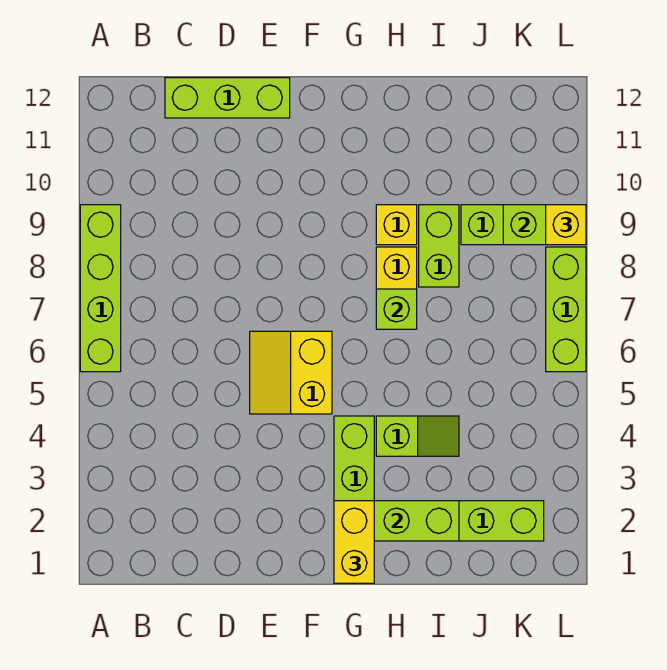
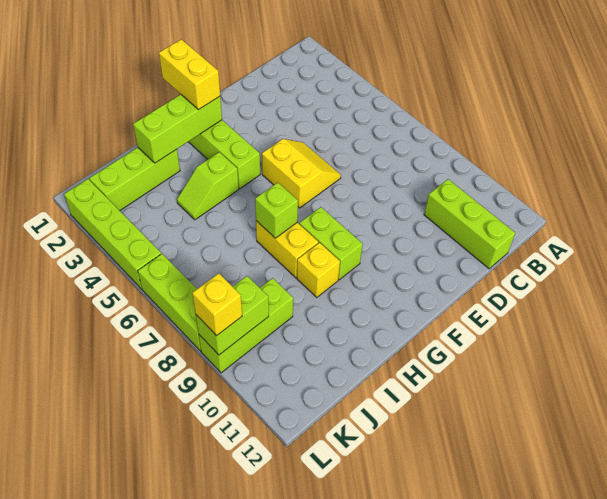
lime brick A6:A9 level 1 -> lime brick L2:L5 level 1
lime brick C12:E12 level 1 -> lime brick C10:C12 level 1
lime brick I8:I9 level 1 -> lime brick G8:G9 level 1

